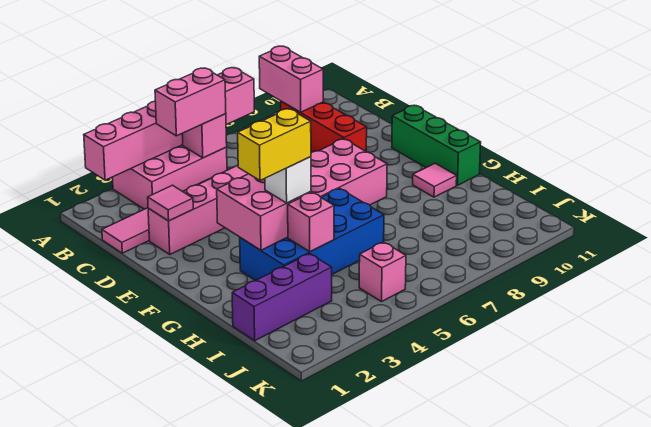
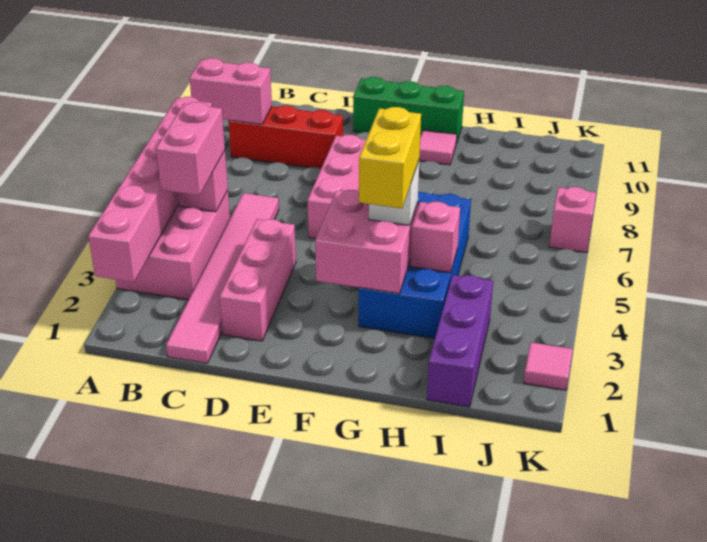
pink tile D2 level 2 -> pink tile K2 level 1
pink brick J5 level 1 -> pink brick K7 level 1

